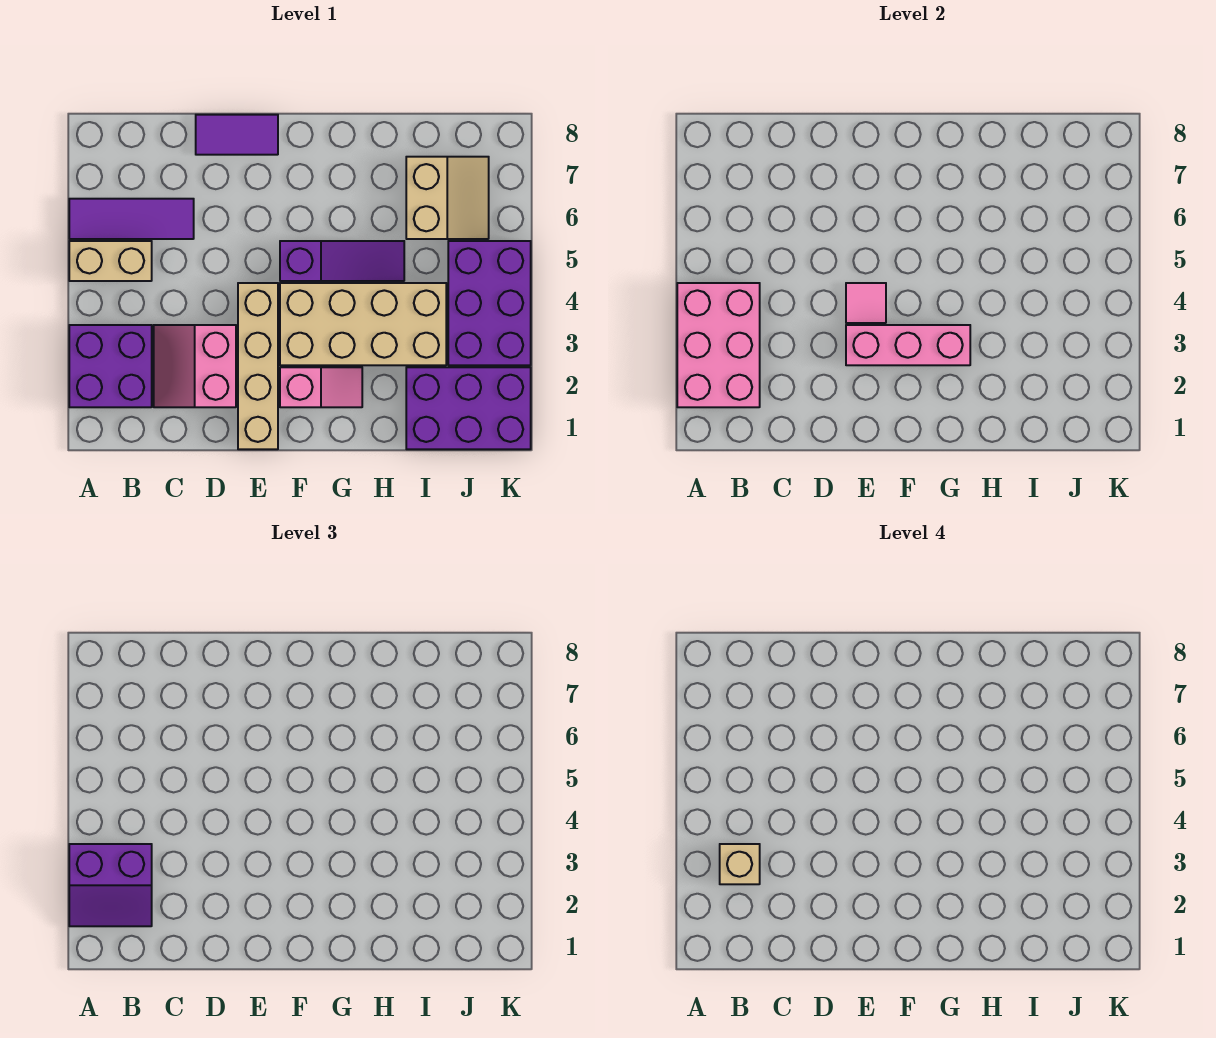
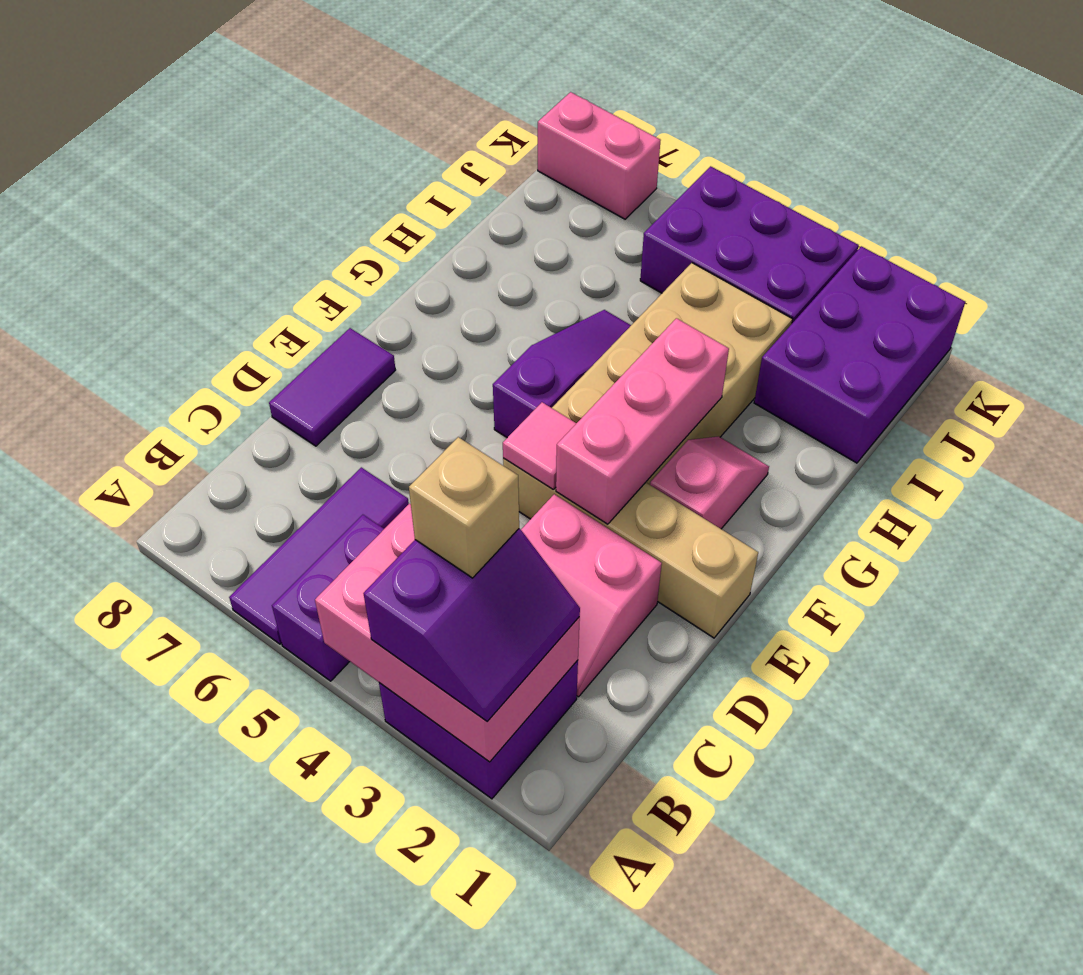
tan brick A5:B5 level 1 -> purple brick A5:B5 level 1
tan slope I6:J7 level 1 top I -> none
none -> pink brick K7:K8 level 1

